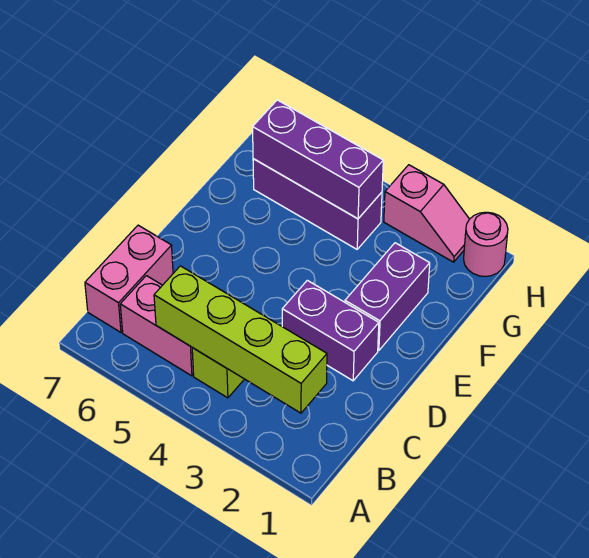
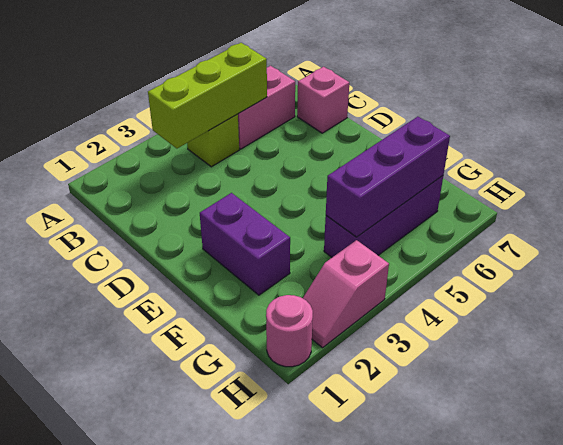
lime brick B2:B5 level 2 -> lime brick B3:B5 level 2
pink brick B7:C7 level 1 -> pink brick C7 level 1
purple brick D2:D3 level 1 -> none

